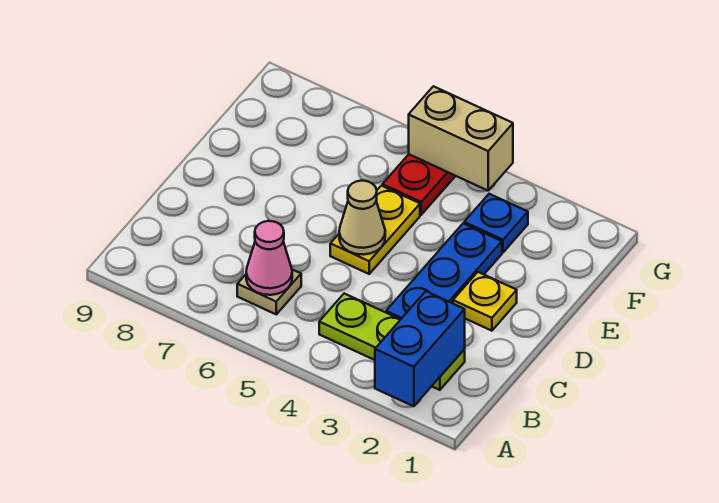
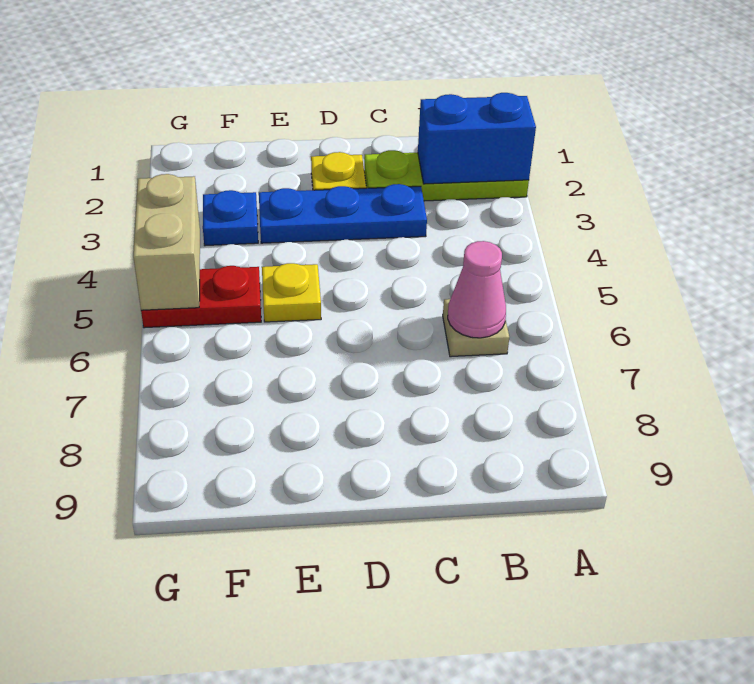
lime plate B2:B4 level 1 -> lime plate A2:C2 level 1
yellow plate D5:E5 level 1 -> yellow plate E5 level 1
tan cone D5 level 2 -> none

